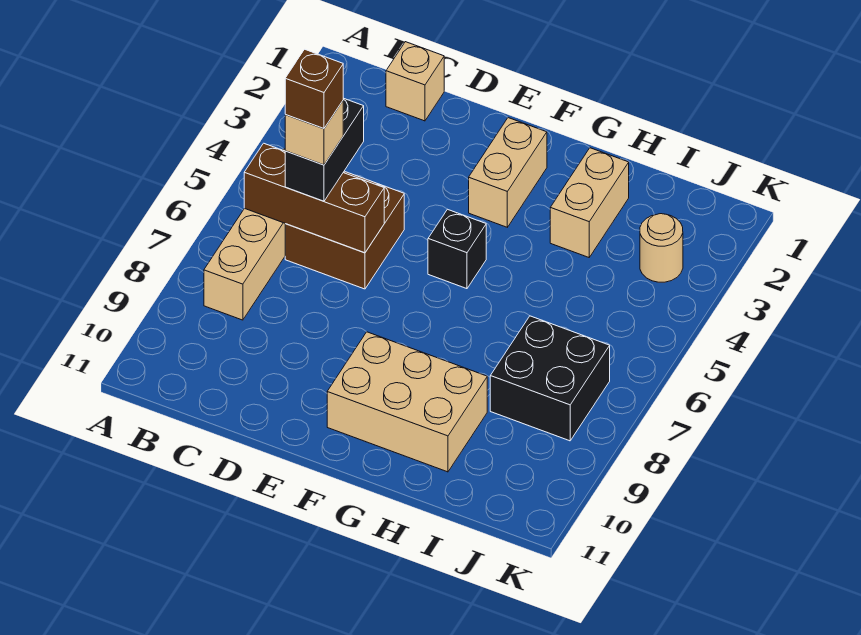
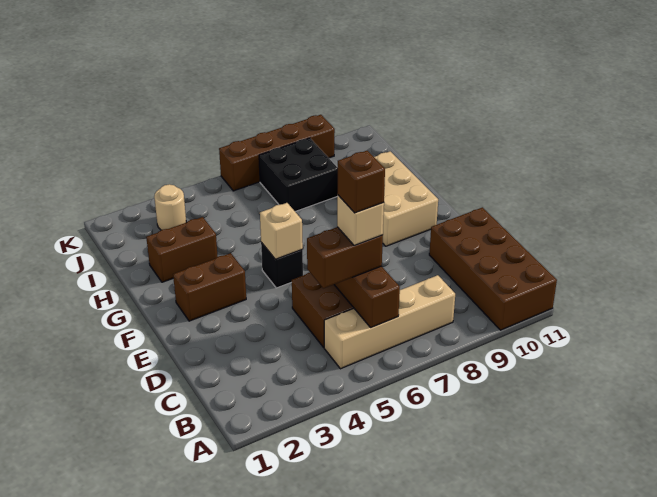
none -> brown brick A10:D11 level 1
tan brick C1 level 1 -> tan brick F5 level 2
black brick C5:C6 level 3 -> brown brick C5:C6 level 3
tan brick F2:F3 level 1 -> brown brick F2:F3 level 1
tan brick H2:H3 level 1 -> brown brick H2:H3 level 1
none -> brown brick K6:K9 level 1

